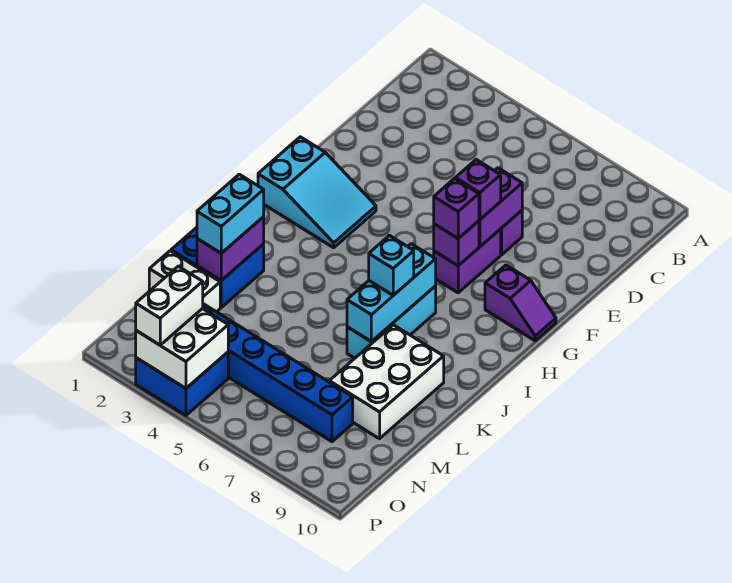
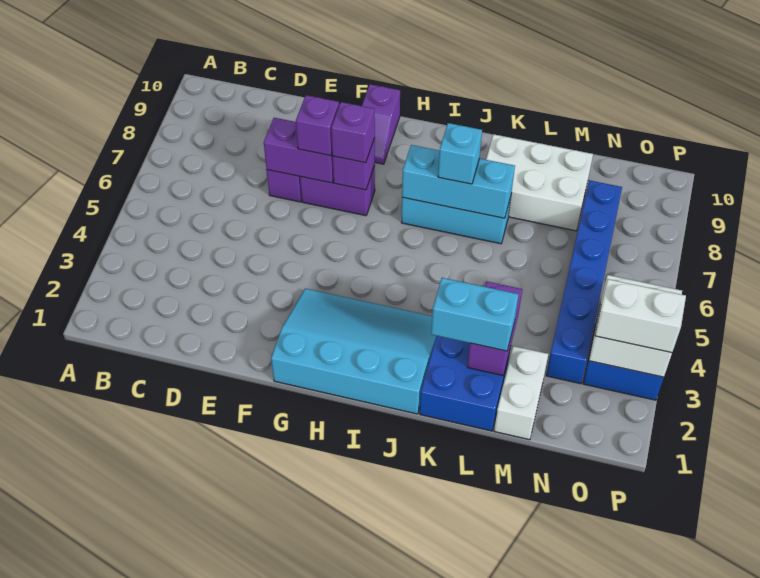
cyan slope G1:H3 level 1 top 1 -> cyan slope G1:J3 level 1 top 1
purple slope G9:G10 level 1 top 9 -> purple slope G9:G10 level 1 top 10
purple brick K2:L2 level 2 -> purple brick L2:L3 level 2

